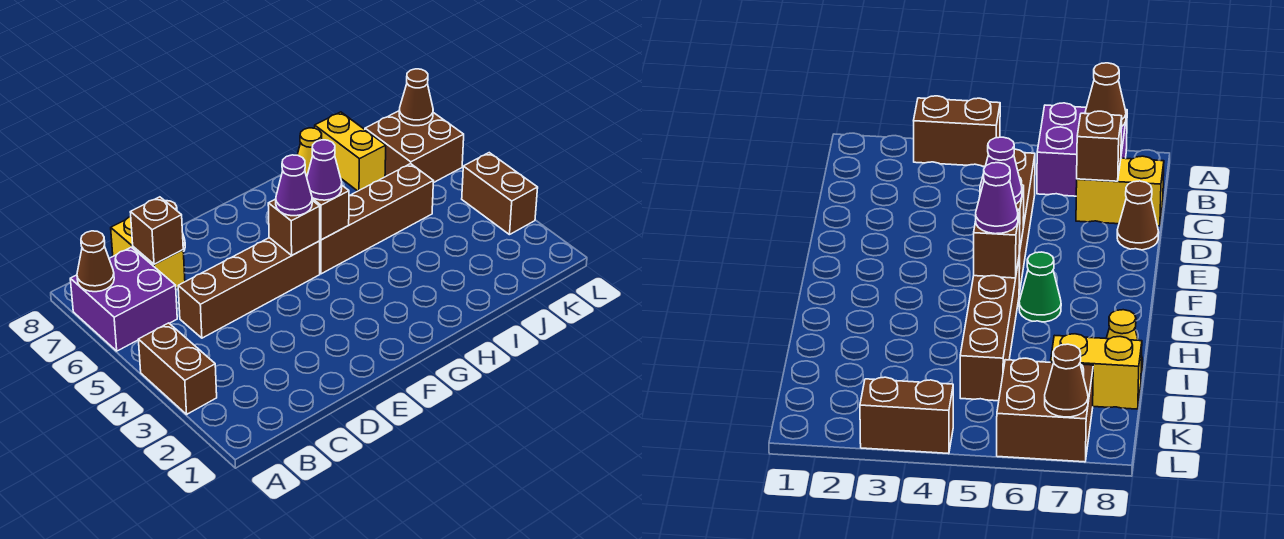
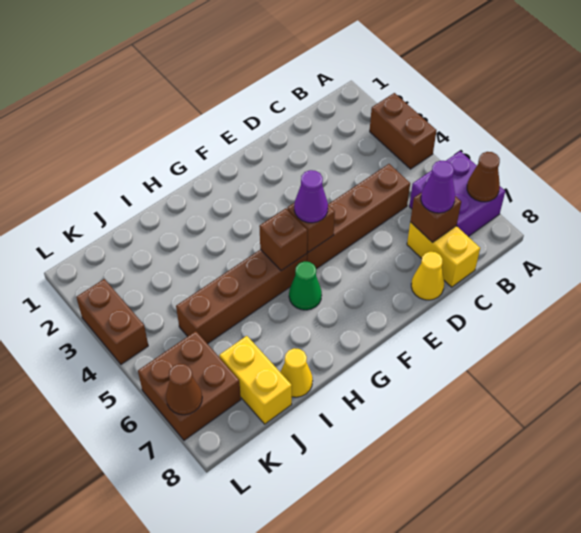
brown cone D8 level 1 -> yellow cone D8 level 1
purple cone G5 level 3 -> purple cone C7 level 3

